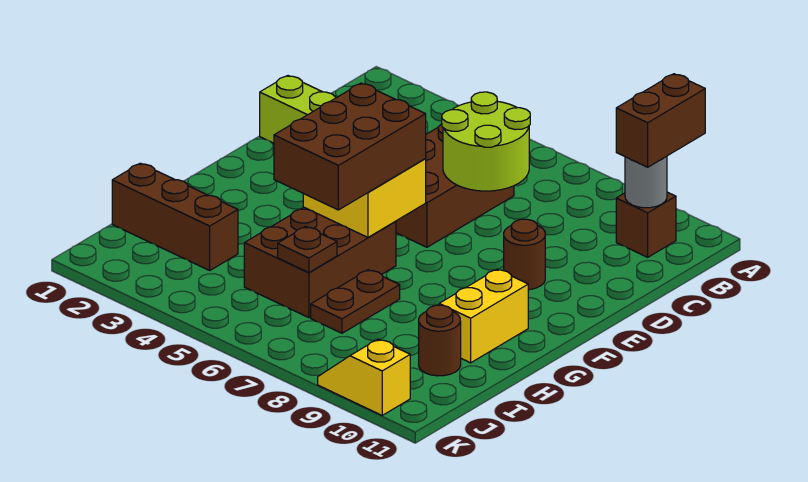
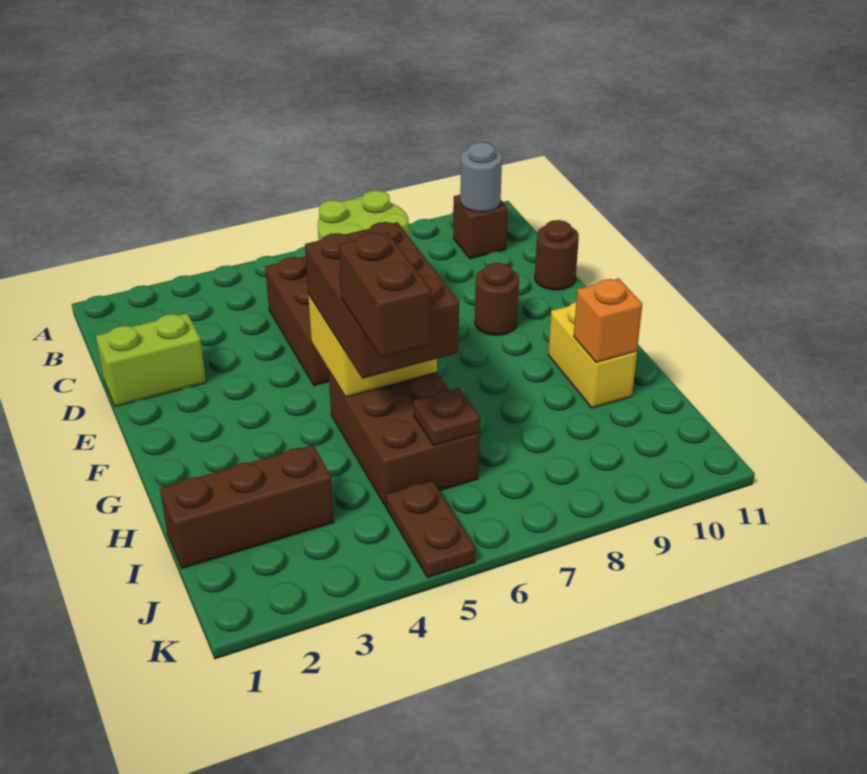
brown brick A10:B10 level 3 -> brown brick H5:I5 level 4
brown plate H7:I7 level 1 -> brown plate J5:K5 level 1
none -> orange brick H10 level 2
brown round brick I10 level 1 -> brown round brick D11 level 1
yellow slope K9:K10 level 1 top 10 -> none

